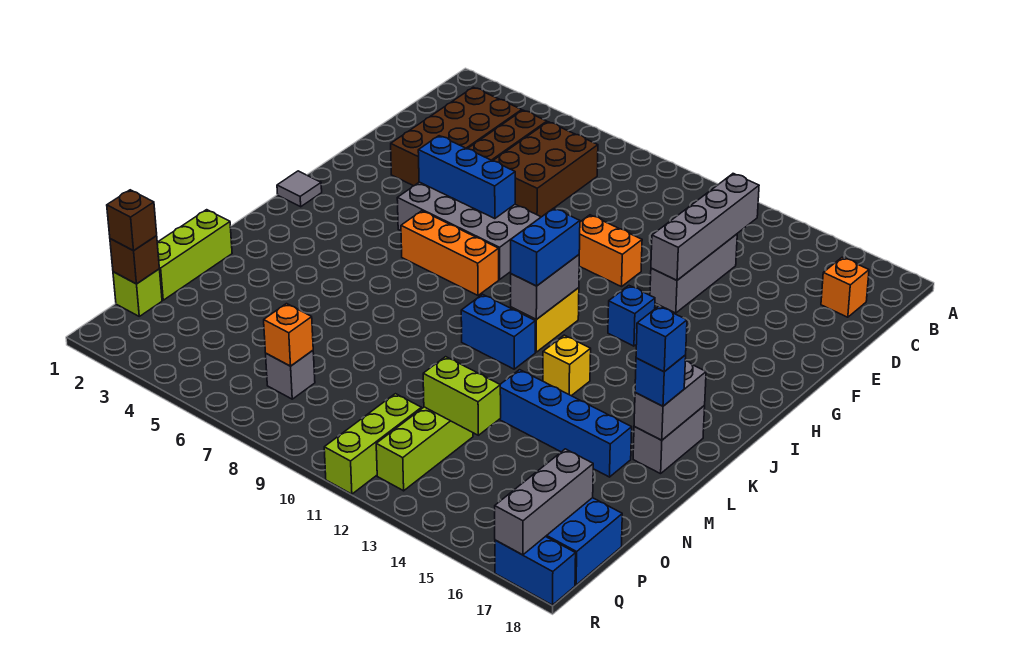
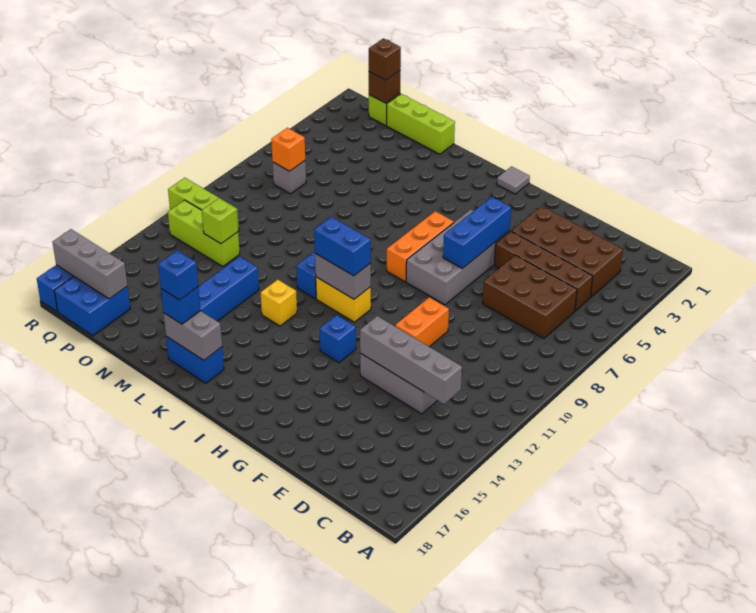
orange brick C17 level 1 -> none
grey brick K17:L17 level 1 -> blue brick K17:L17 level 1
lime brick O12:O13 level 2 -> lime brick O12 level 2

